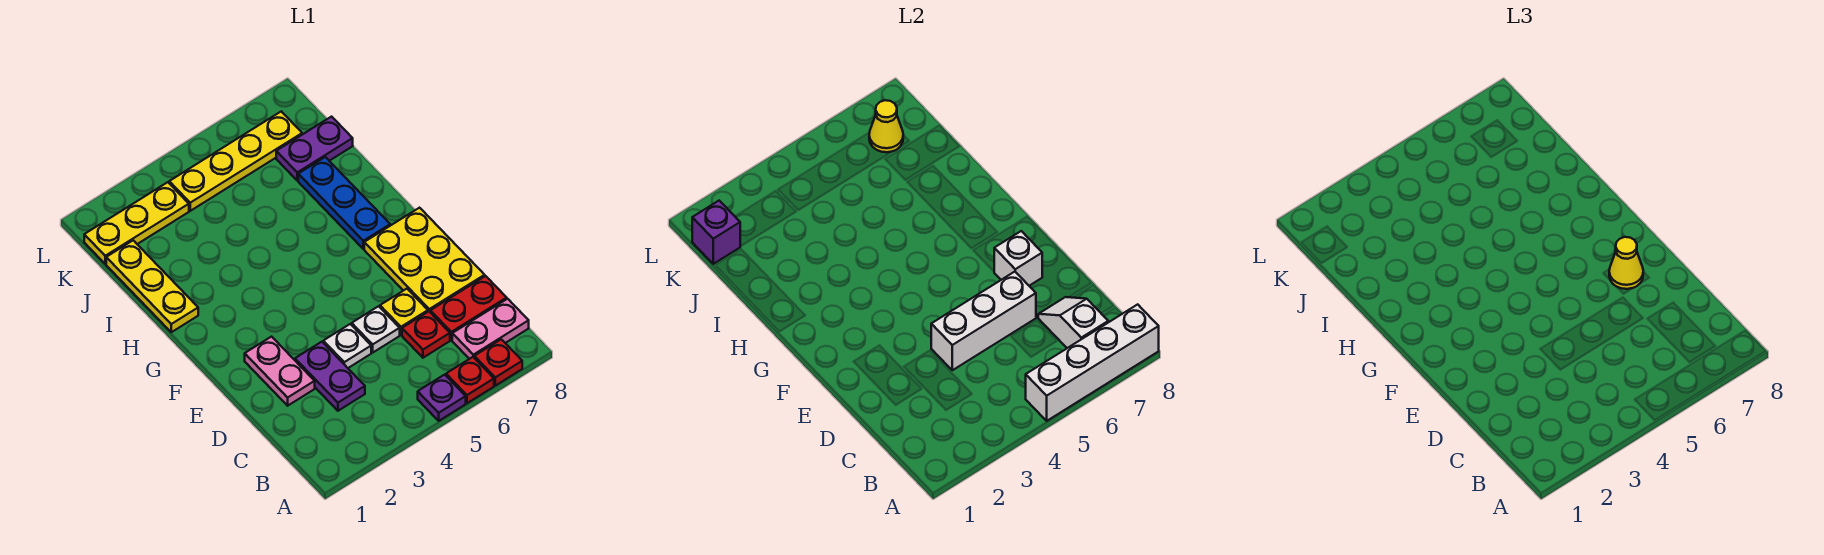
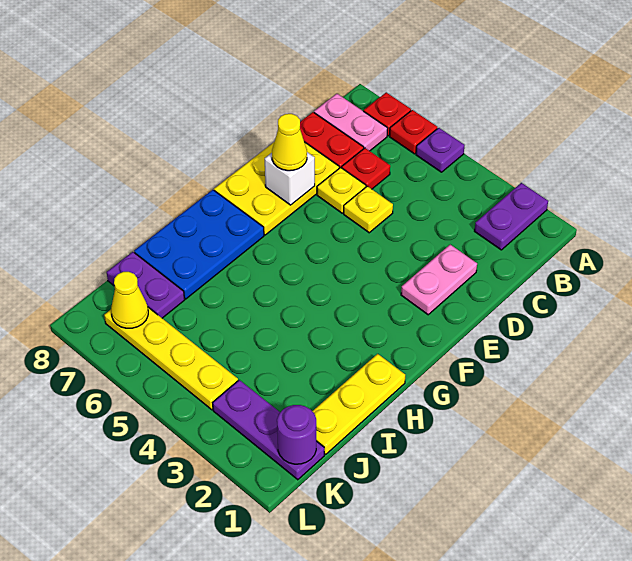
white brick A5:A8 level 2 -> none
white slope B7:C7 level 2 top B -> none
purple plate C3:D3 level 1 -> purple plate A2:B2 level 1
white plate D4 level 1 -> none
white brick D4:D6 level 2 -> none
white plate D5 level 1 -> yellow plate D5 level 1
blue plate G7:I7 level 1 -> blue plate G7:I8 level 1
yellow plate K1:K3 level 1 -> purple plate K1:K3 level 1
purple brick K1 level 2 -> purple round brick K1 level 2

